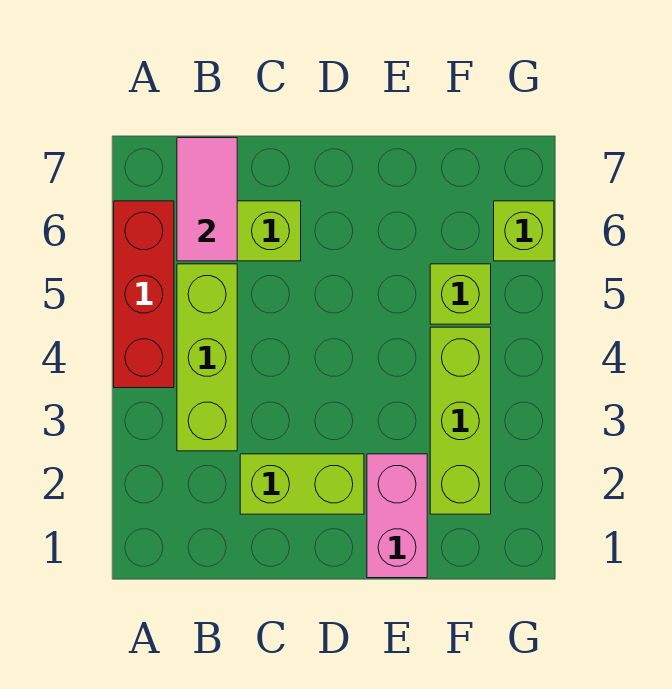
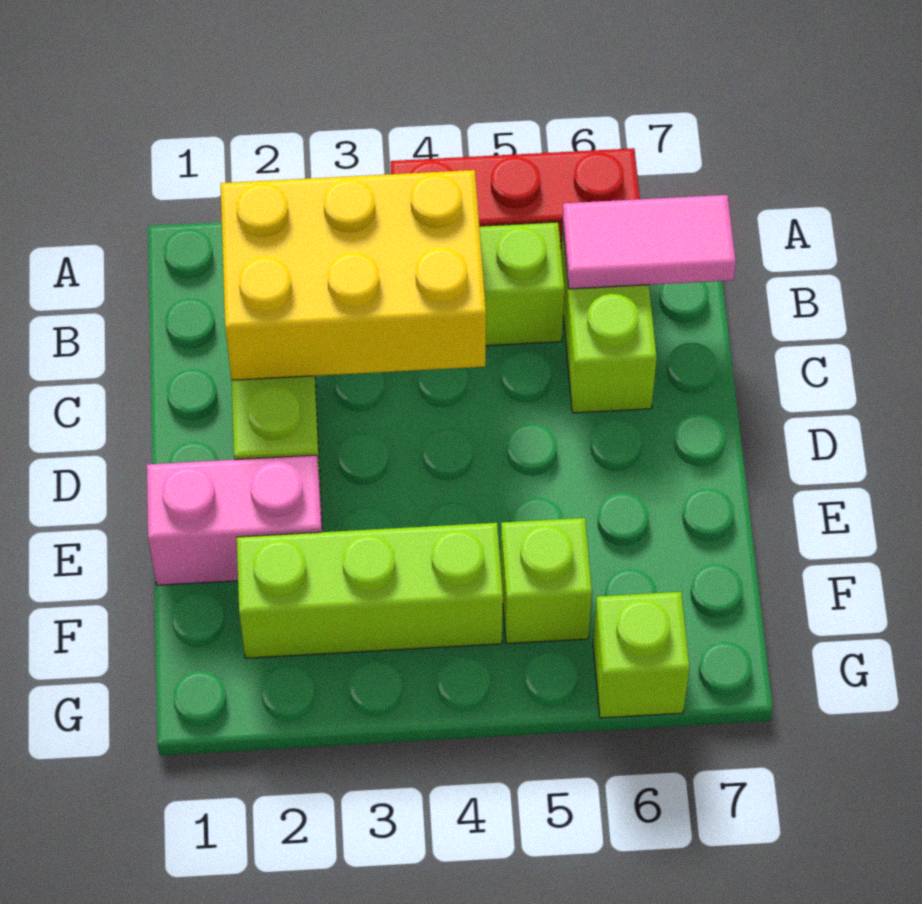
none -> yellow brick B2:C4 level 2

